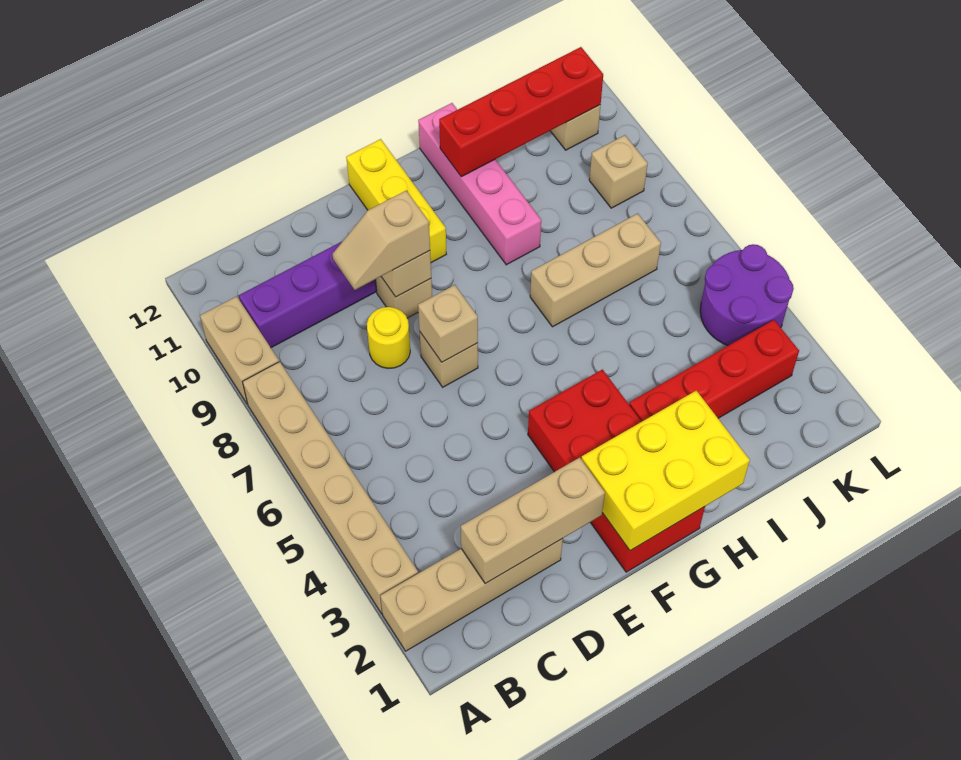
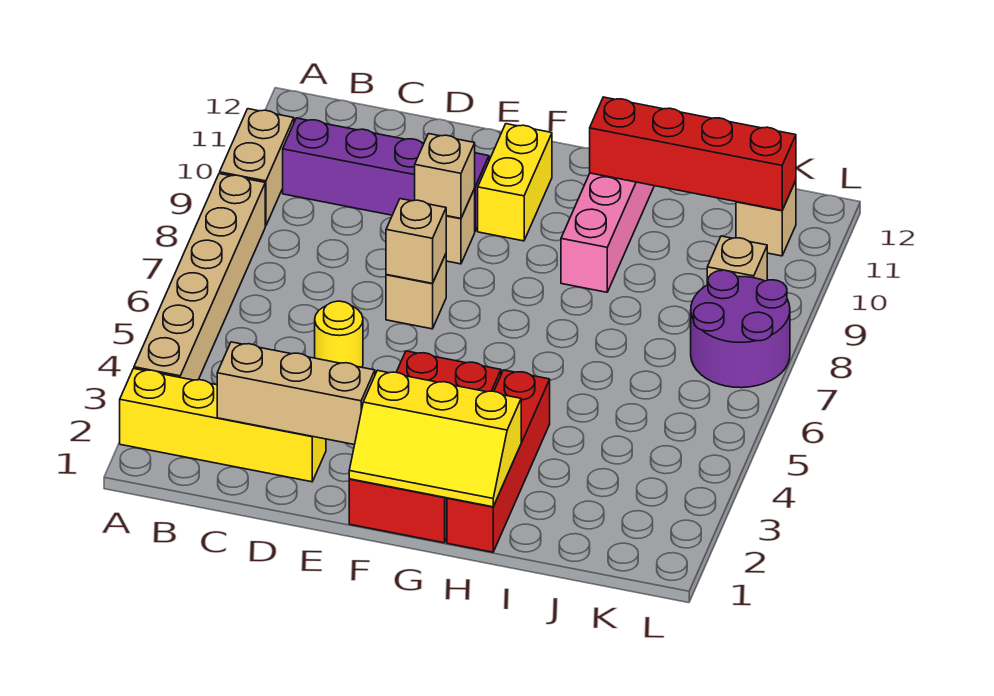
tan brick A2:D2 level 1 -> yellow brick A2:D2 level 1
yellow round brick D8 level 1 -> yellow round brick D5 level 1
tan slope D9:E9 level 3 top E -> none
yellow brick F1:H2 level 2 -> yellow slope F1:H2 level 2 top 2
yellow brick F10:F12 level 1 -> yellow brick F10:F11 level 1
red brick H3:K3 level 1 -> red brick H1:H4 level 1
tan brick H7:J7 level 1 -> none
purple round brick K4:L5 level 1 -> purple round brick K7:L8 level 1

